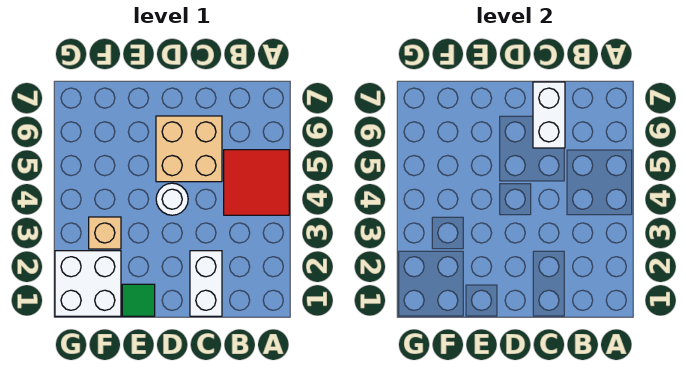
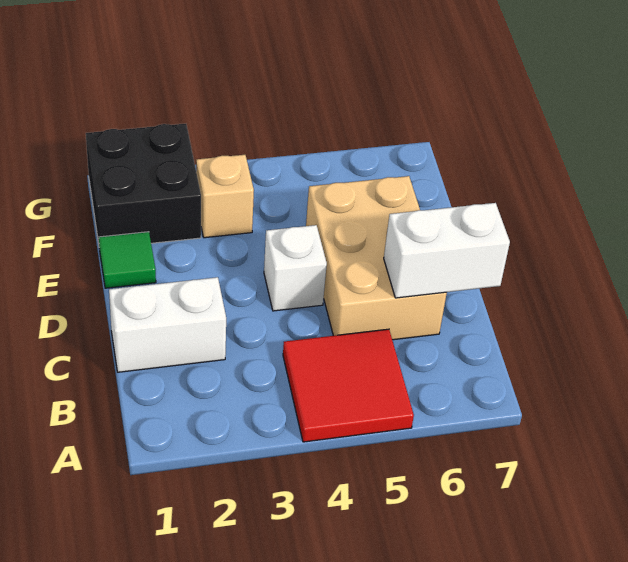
tan brick C5:D6 level 1 -> tan brick C5:E6 level 1
white round brick D4 level 1 -> white brick D4 level 1
white brick F1:G2 level 1 -> black brick F1:G2 level 1

